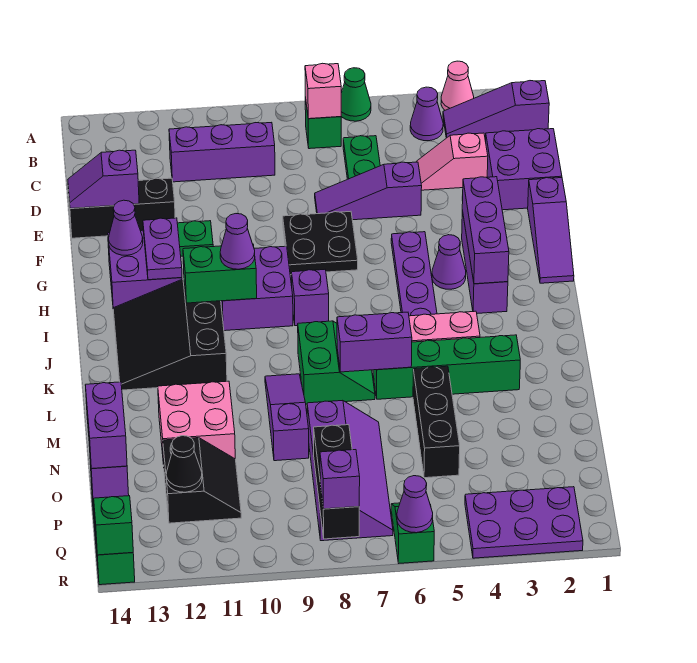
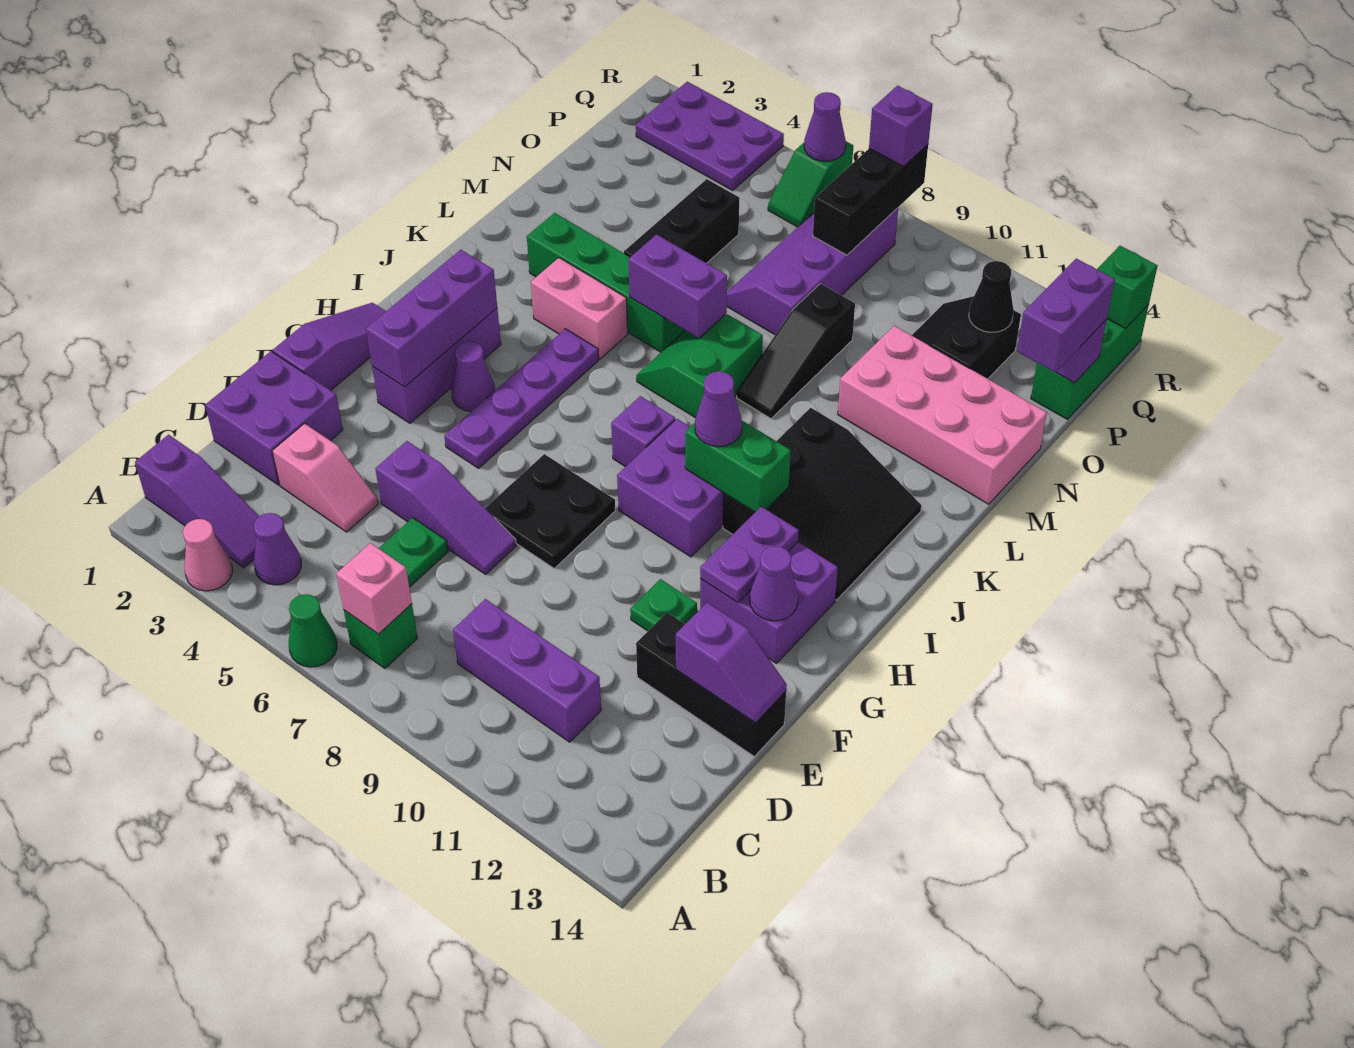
purple slope L9:N9 level 1 top N -> black slope L9:N9 level 1 top N
pink brick M11:N12 level 1 -> pink brick M11:N14 level 1

